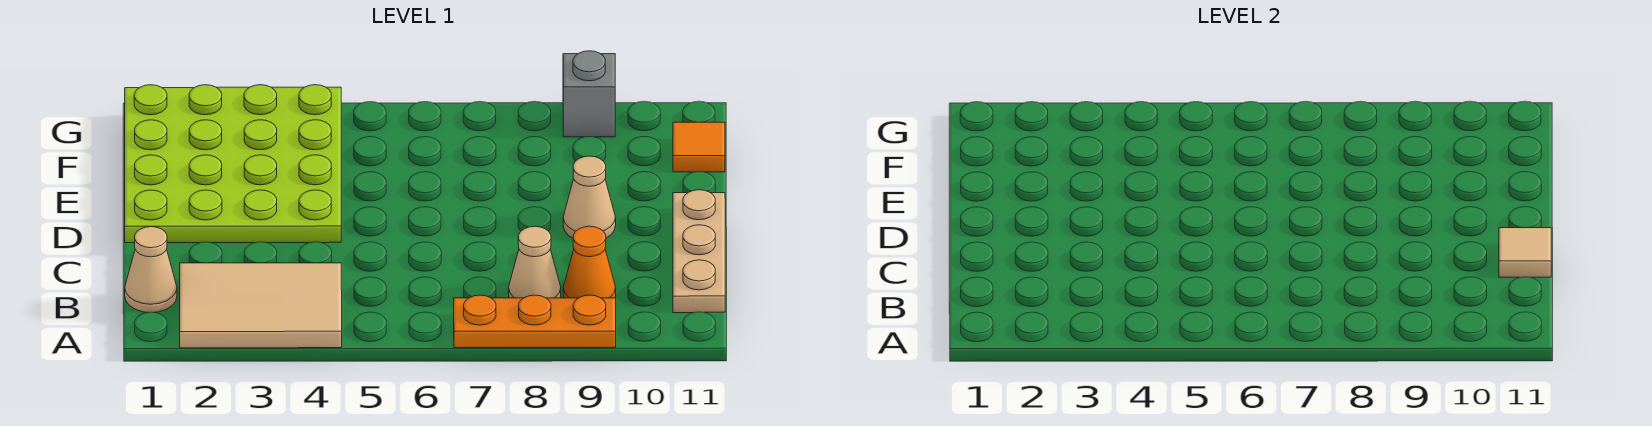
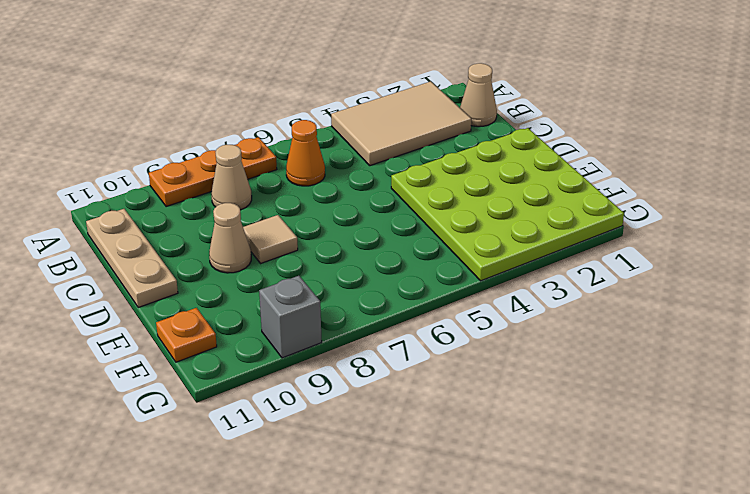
orange cone B9 level 1 -> orange cone B6 level 1
tan tile C11 level 2 -> tan tile D8 level 1
orange tile F11 level 1 -> orange plate F11 level 1

